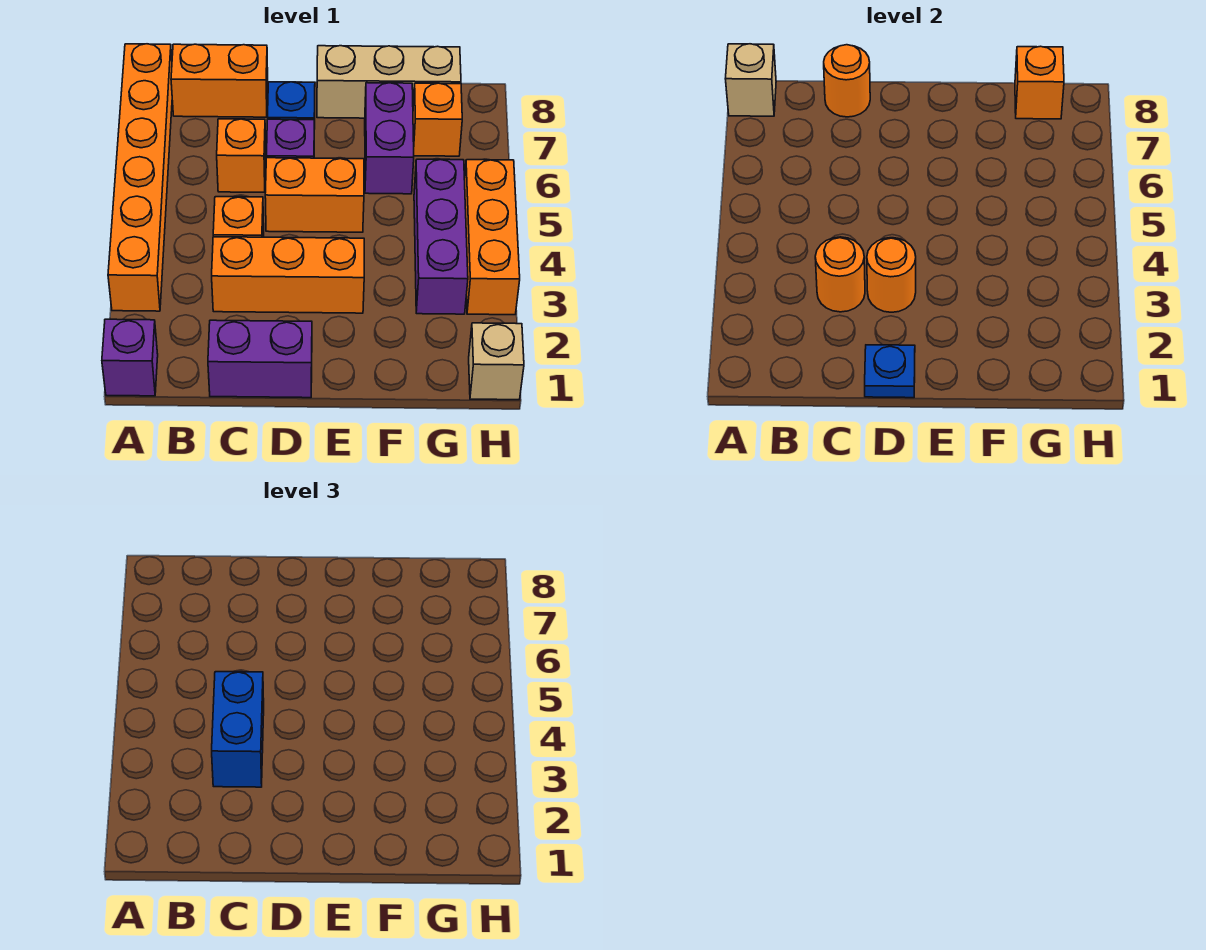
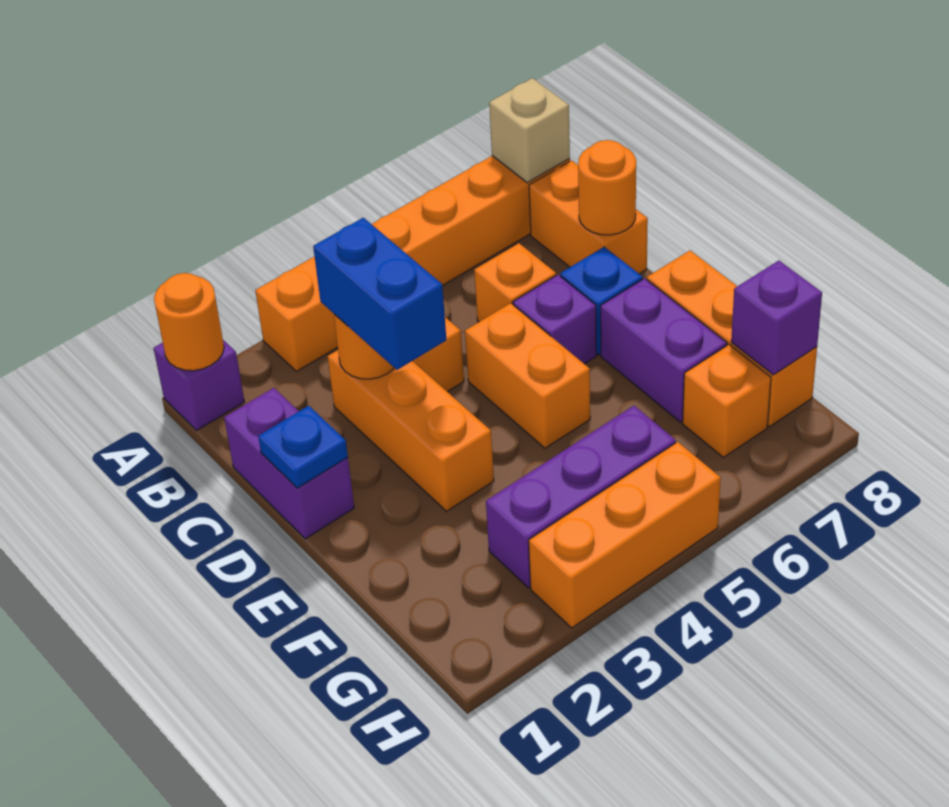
blue brick C3:C4 level 3 -> blue brick C3:D3 level 3
orange round brick D3 level 2 -> orange round brick A1 level 2
tan brick E8:G8 level 1 -> orange brick E8:G8 level 1
purple brick F6:F7 level 1 -> purple brick E7:F7 level 1
orange brick G8 level 2 -> purple brick G8 level 2
tan brick H1 level 1 -> none

